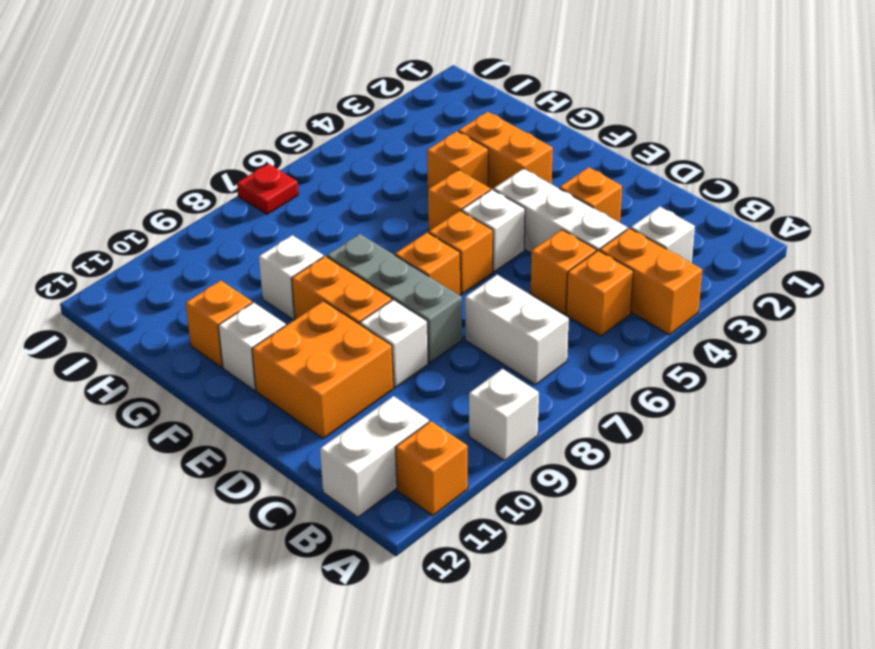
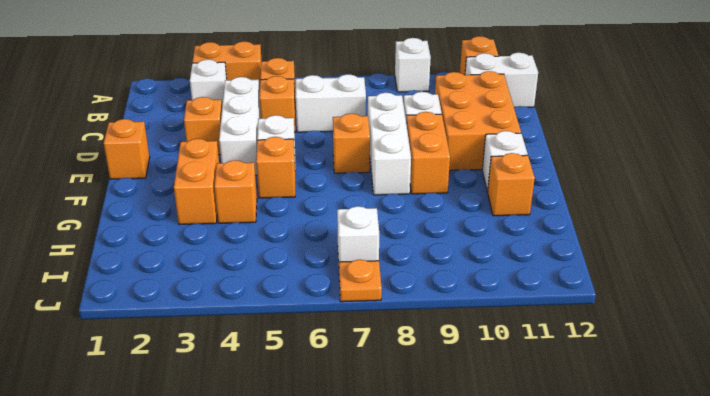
orange brick A4:B4 level 1 -> orange brick A3:A4 level 1
white brick B7:C7 level 1 -> white brick C6:C7 level 1
grey brick D8:F8 level 1 -> white brick D8:F8 level 1
orange brick D10:E11 level 1 -> orange brick C10:E11 level 1
orange brick E6 level 1 -> orange brick E1 level 1
white brick G9 level 1 -> white brick I7 level 1
red plate J7 level 1 -> orange plate J7 level 1

